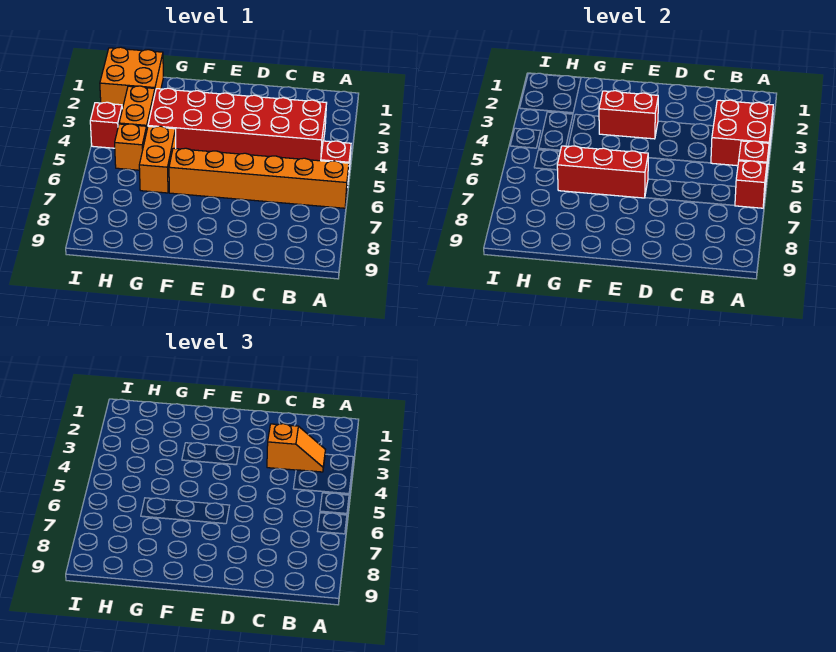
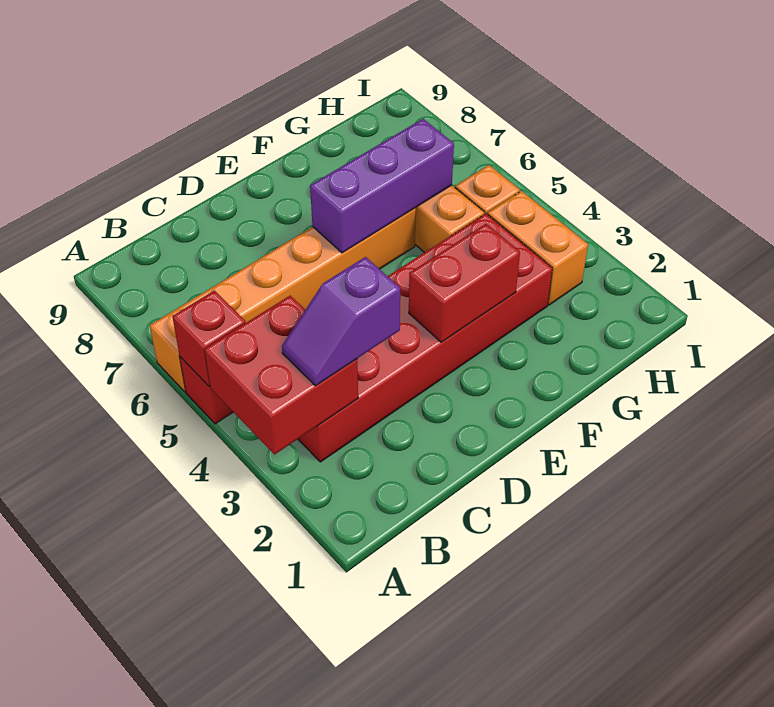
red brick A6 level 2 -> none
orange slope B3:C3 level 3 top C -> purple slope B3:C3 level 3 top C
red brick E6:G6 level 2 -> purple brick E6:G6 level 2
orange brick H1:I2 level 1 -> none
red brick I4 level 1 -> none

